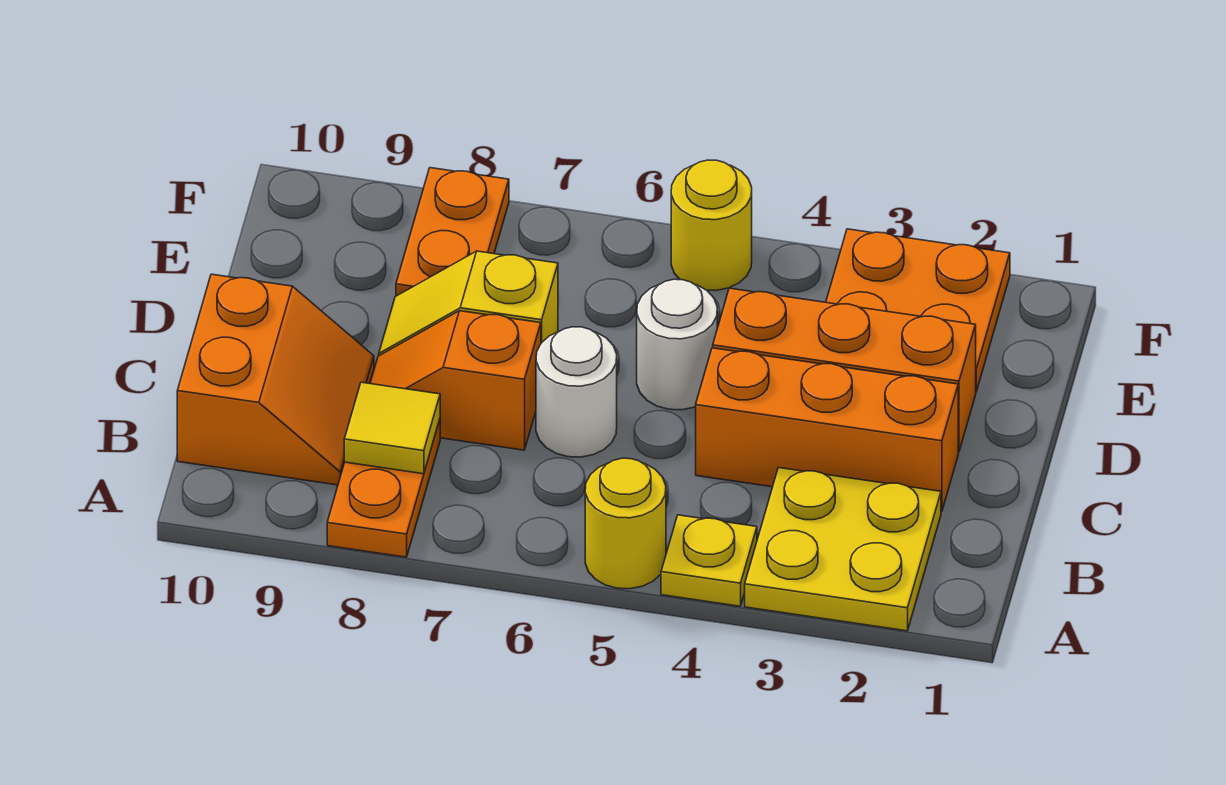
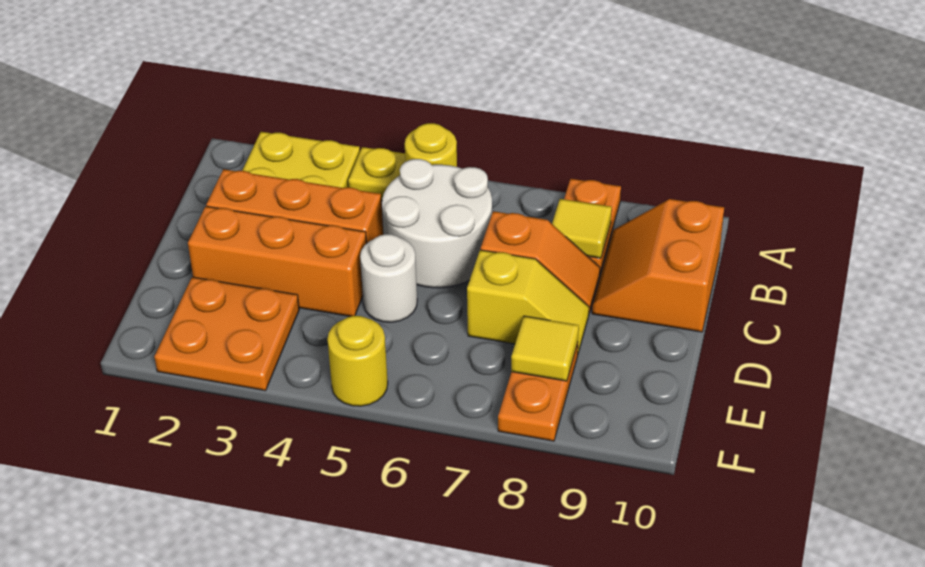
white round brick C6 level 1 -> white round brick B5:C6 level 1
none -> yellow tile E8 level 2

